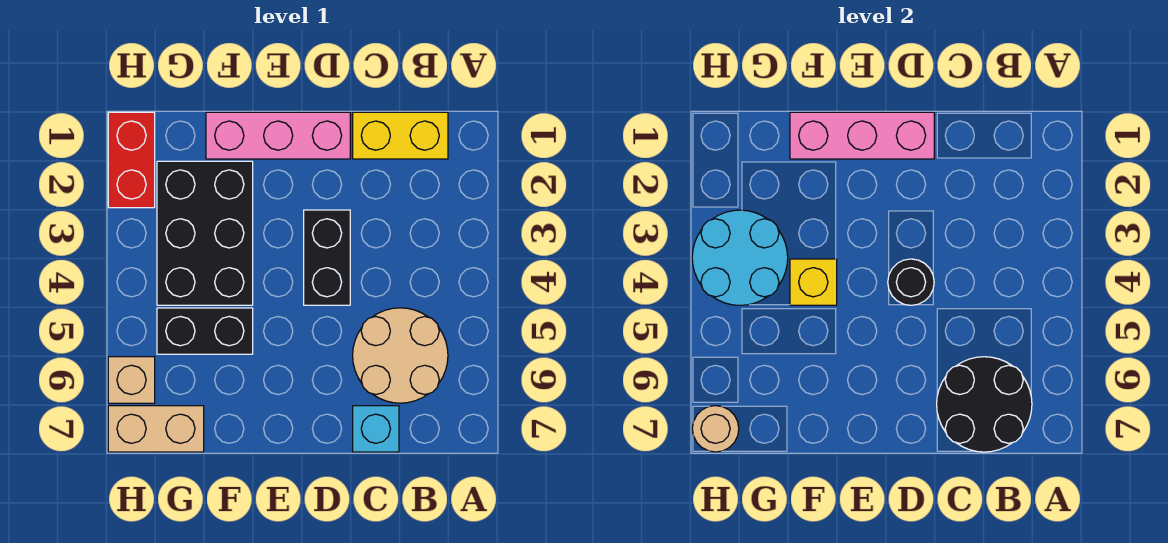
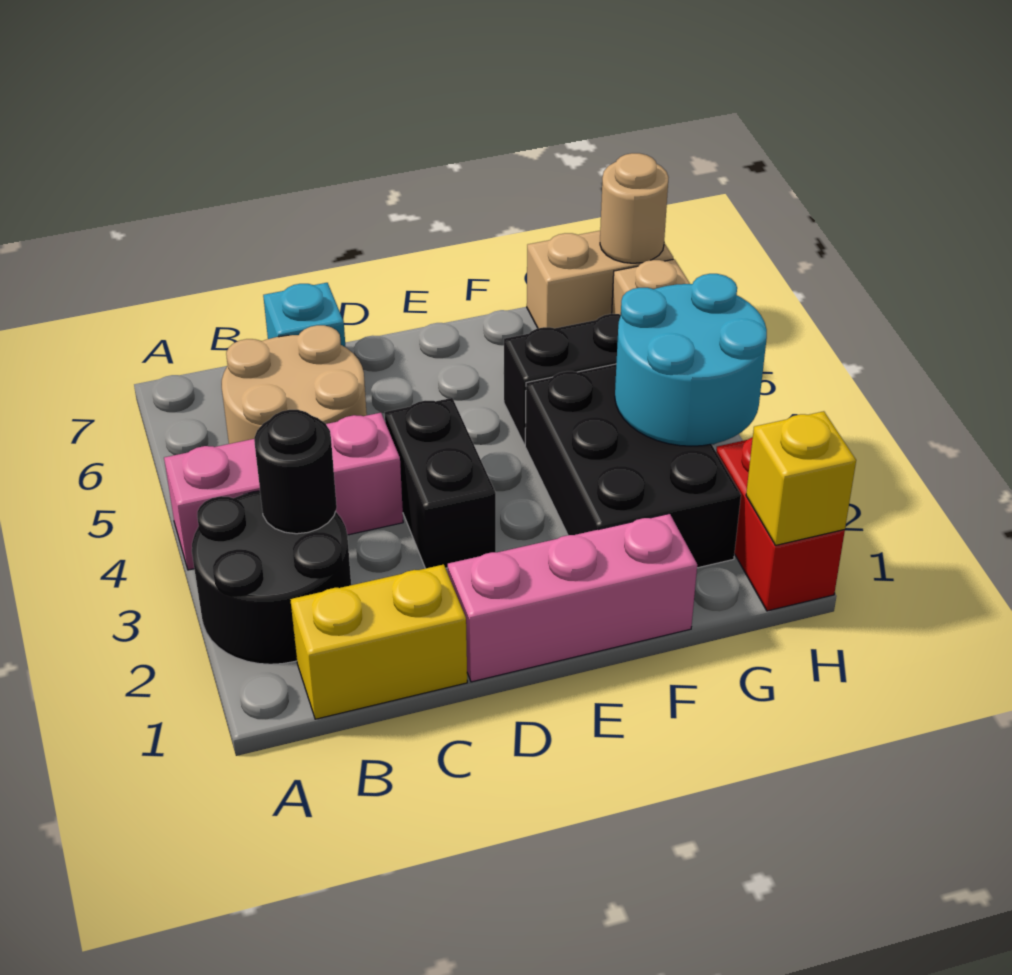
black round brick B6:C7 level 2 -> black round brick A2:B3 level 1
pink brick D1:F1 level 2 -> pink brick A4:C4 level 1
black round brick D4 level 2 -> black round brick B3 level 2
yellow brick F4 level 2 -> yellow brick H1 level 2

